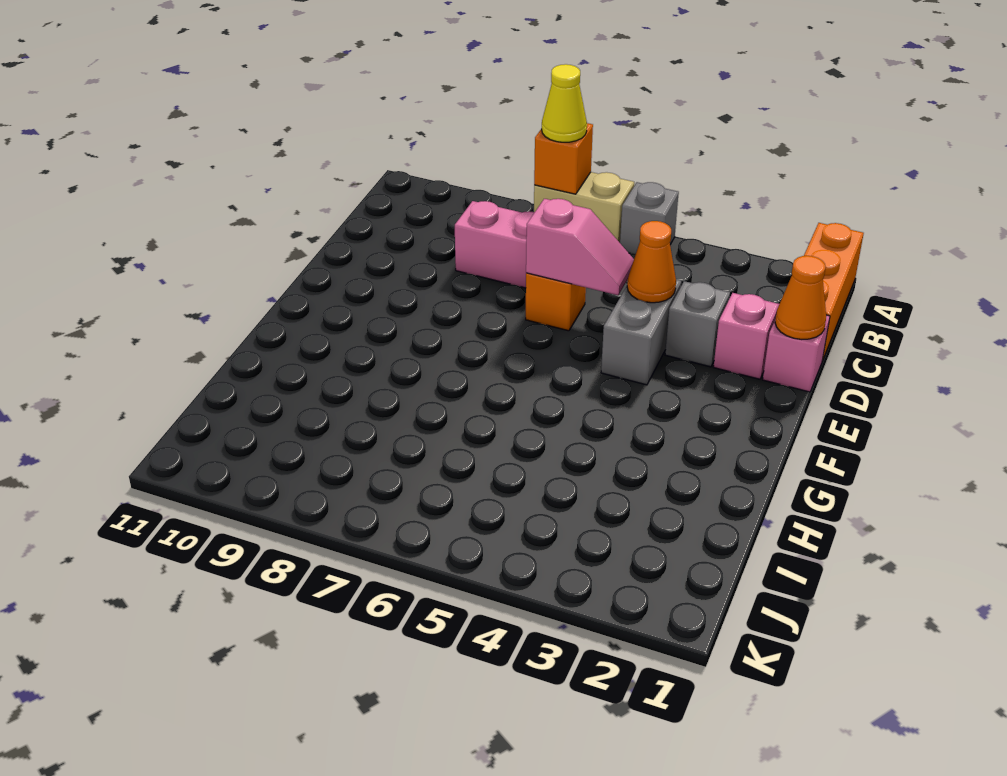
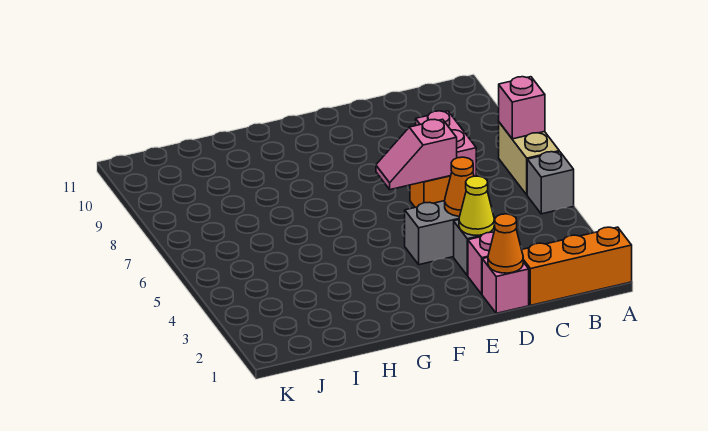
orange brick A7 level 2 -> pink brick A7 level 2
yellow cone A7 level 3 -> yellow cone D3 level 2
pink slope D5:D6 level 2 top 6 -> pink slope D6:E6 level 2 top D

